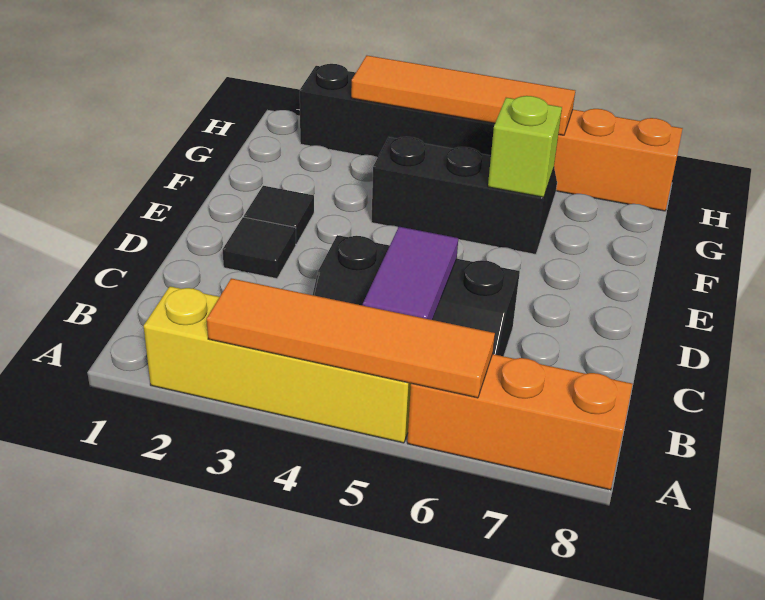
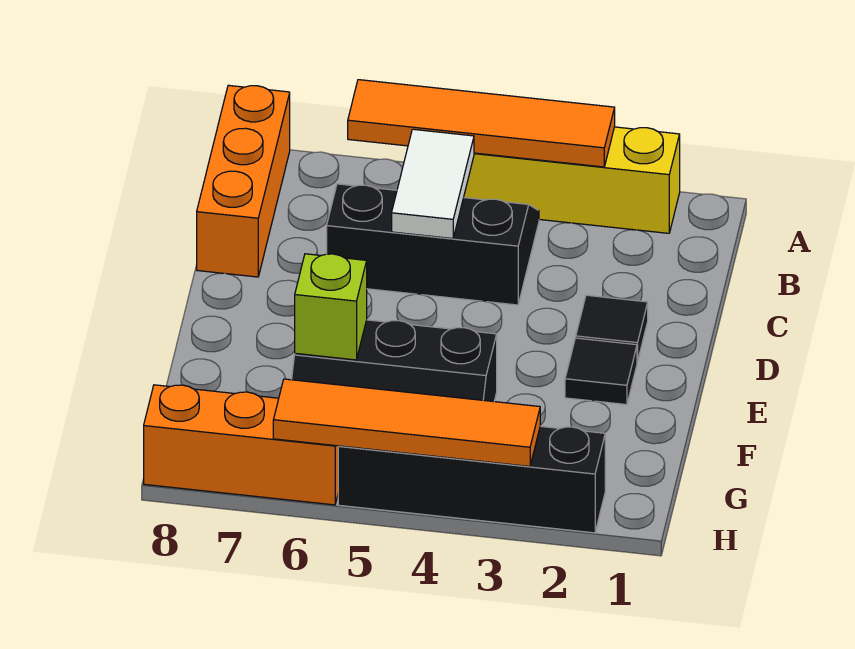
orange brick A6:A8 level 1 -> orange brick A8:C8 level 1
purple tile B5:C5 level 2 -> white tile B5:C5 level 2

